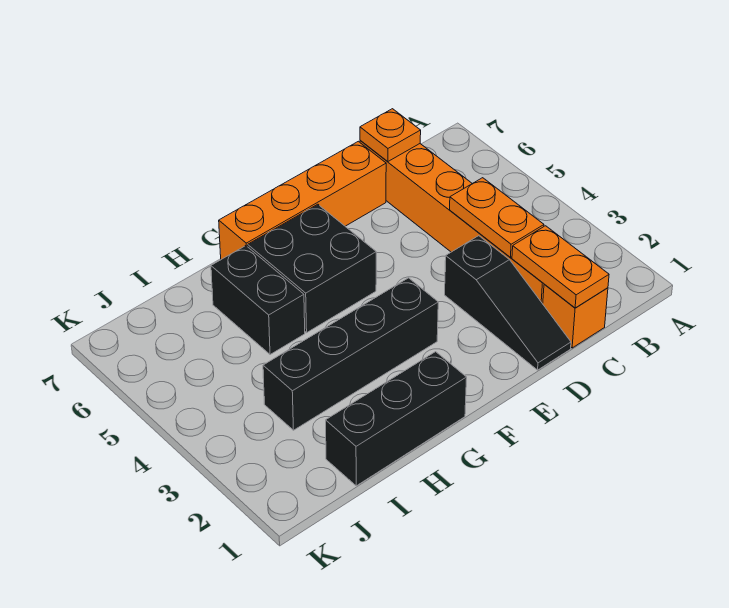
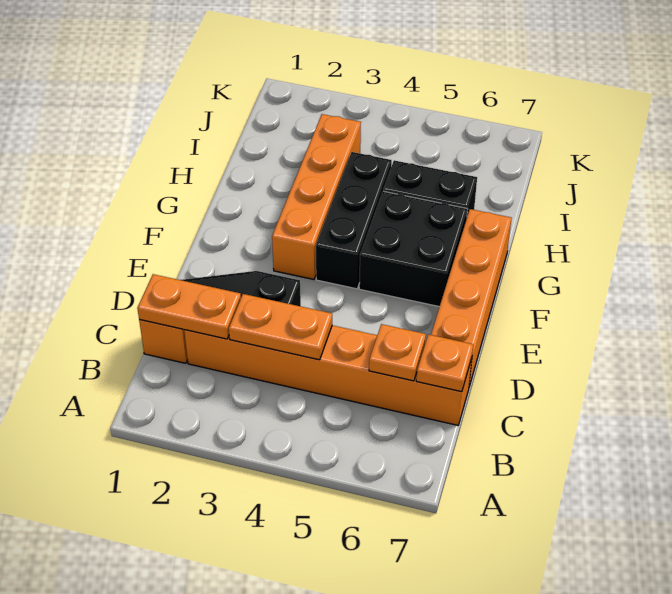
none -> orange plate C6 level 2
black brick F3:I3 level 1 -> orange brick F3:I3 level 1
black brick G1:I1 level 1 -> black brick F4:H4 level 1

